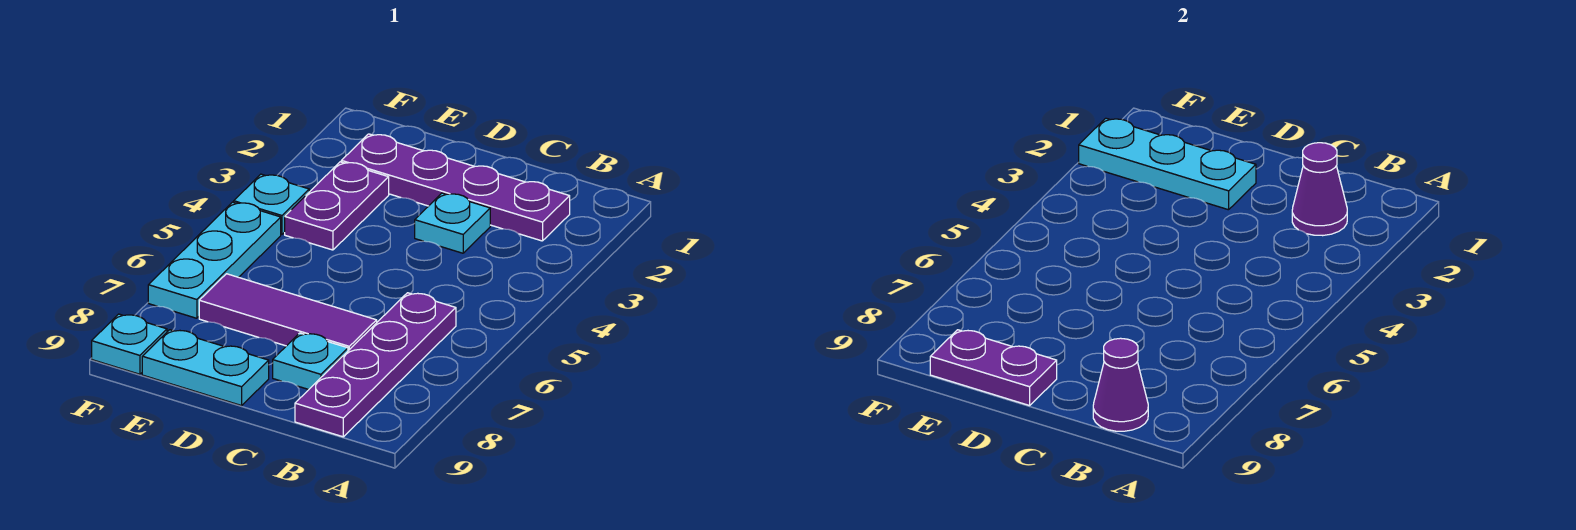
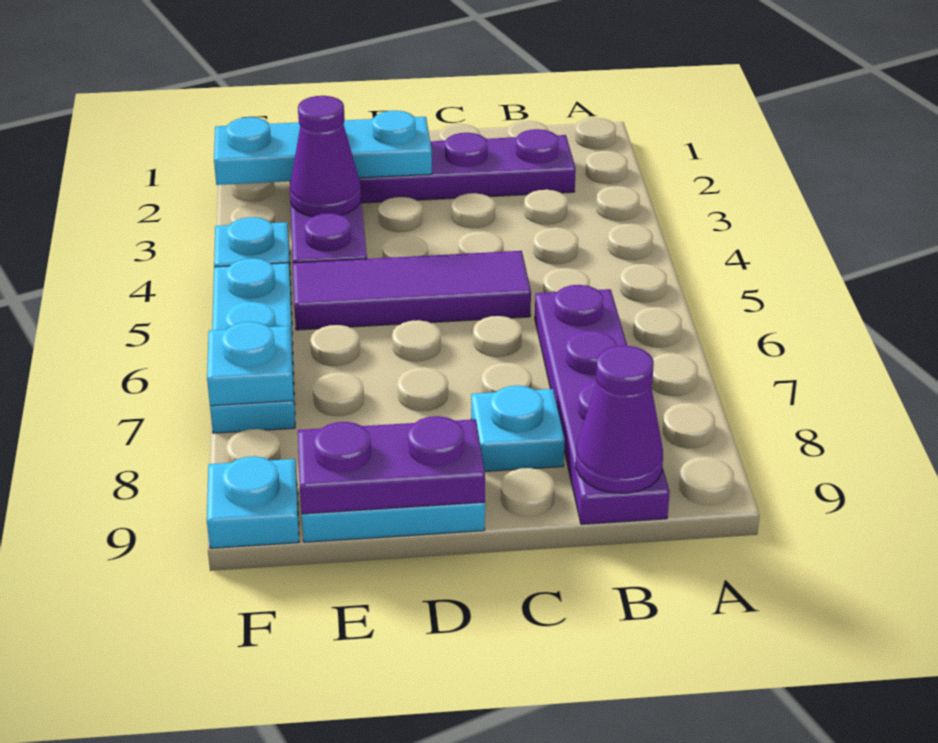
purple cone B2 level 2 -> purple cone E3 level 2
cyan plate C3 level 1 -> cyan plate F7 level 2
purple tile C7:E7 level 1 -> purple tile C5:E5 level 1

